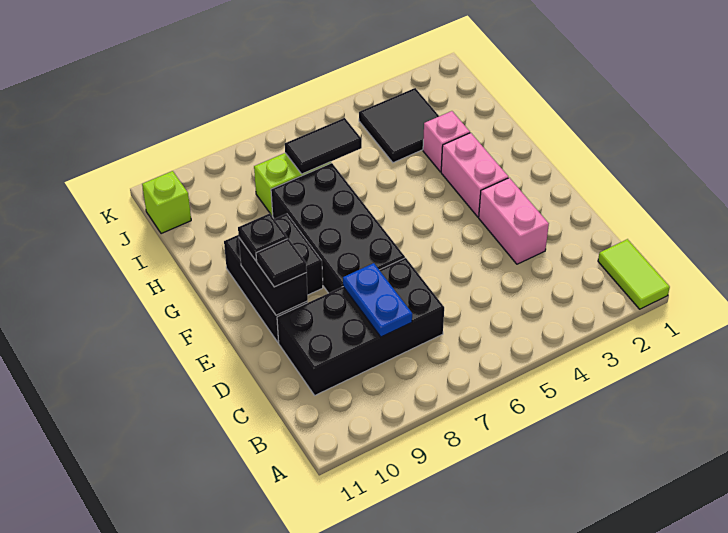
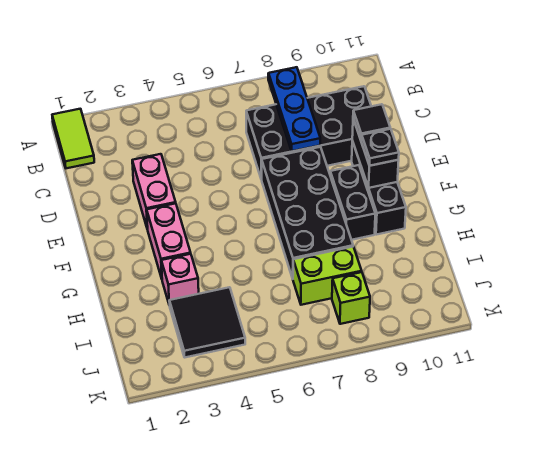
blue plate C8:D8 level 2 -> blue plate B8:D8 level 2
black tile I6:I7 level 2 -> none
lime brick J11 level 1 -> lime brick J8 level 1

